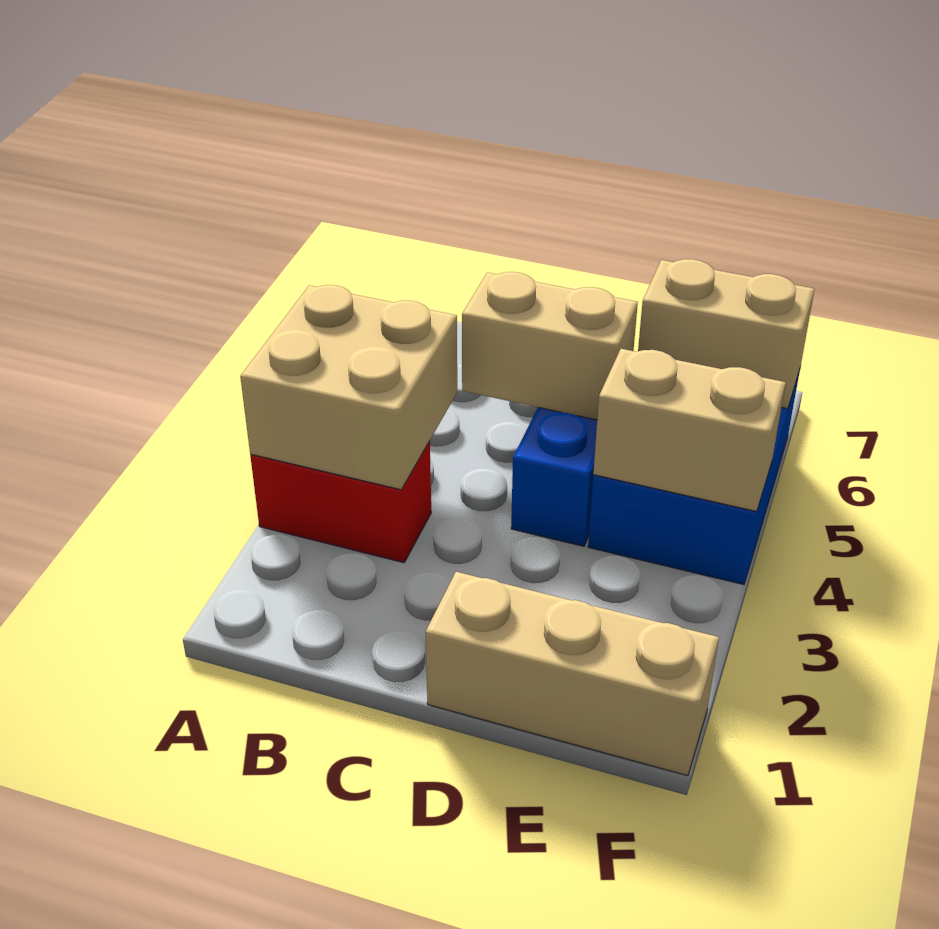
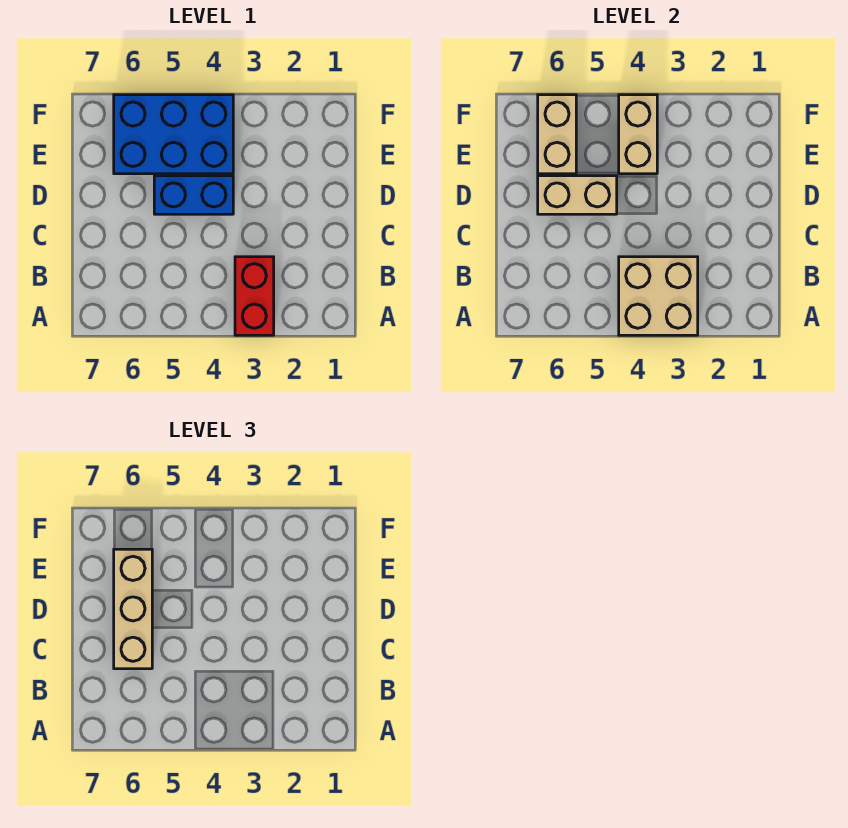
tan brick C5:D5 level 2 -> tan brick D5:D6 level 2
tan brick D1:F1 level 1 -> tan brick C6:E6 level 3

